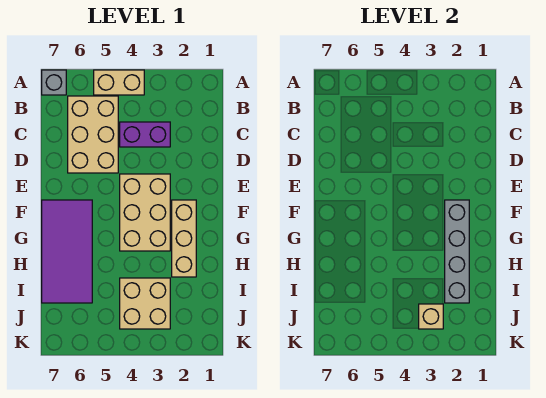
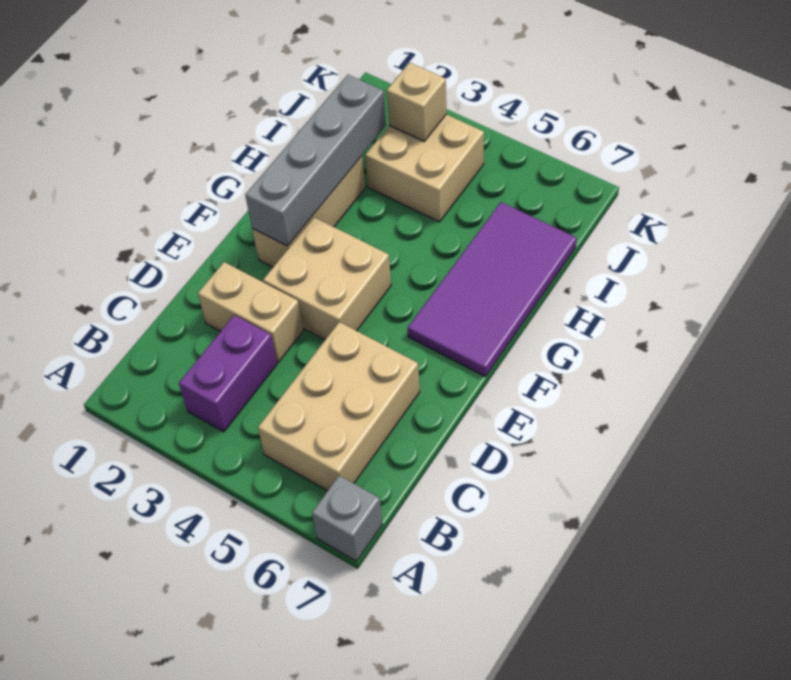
tan brick A4:A5 level 1 -> tan brick D2:D3 level 1
purple brick C3:C4 level 1 -> purple brick B3:C3 level 1
tan brick E3:G4 level 1 -> tan brick E3:F4 level 1

